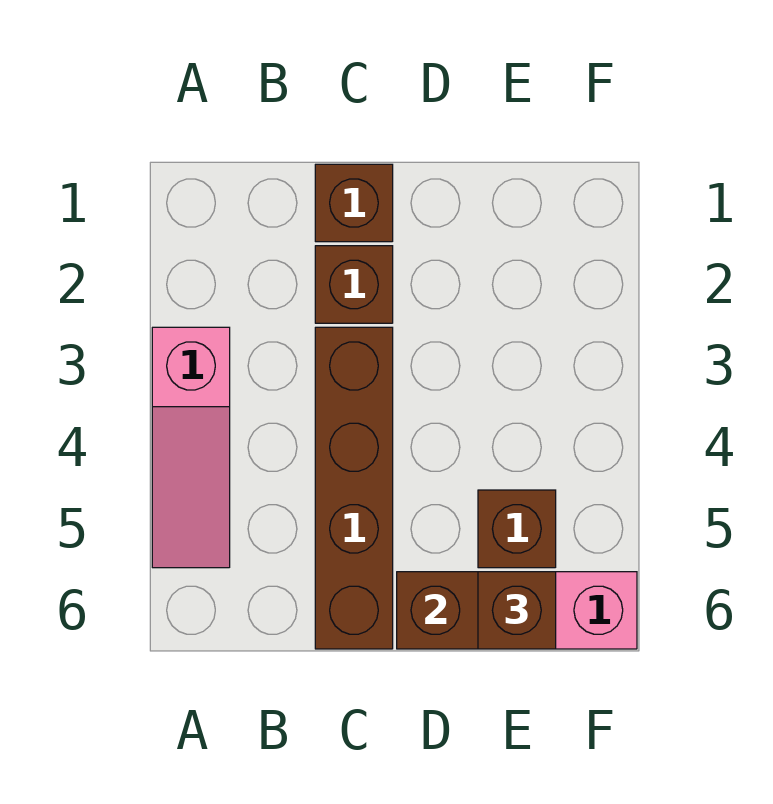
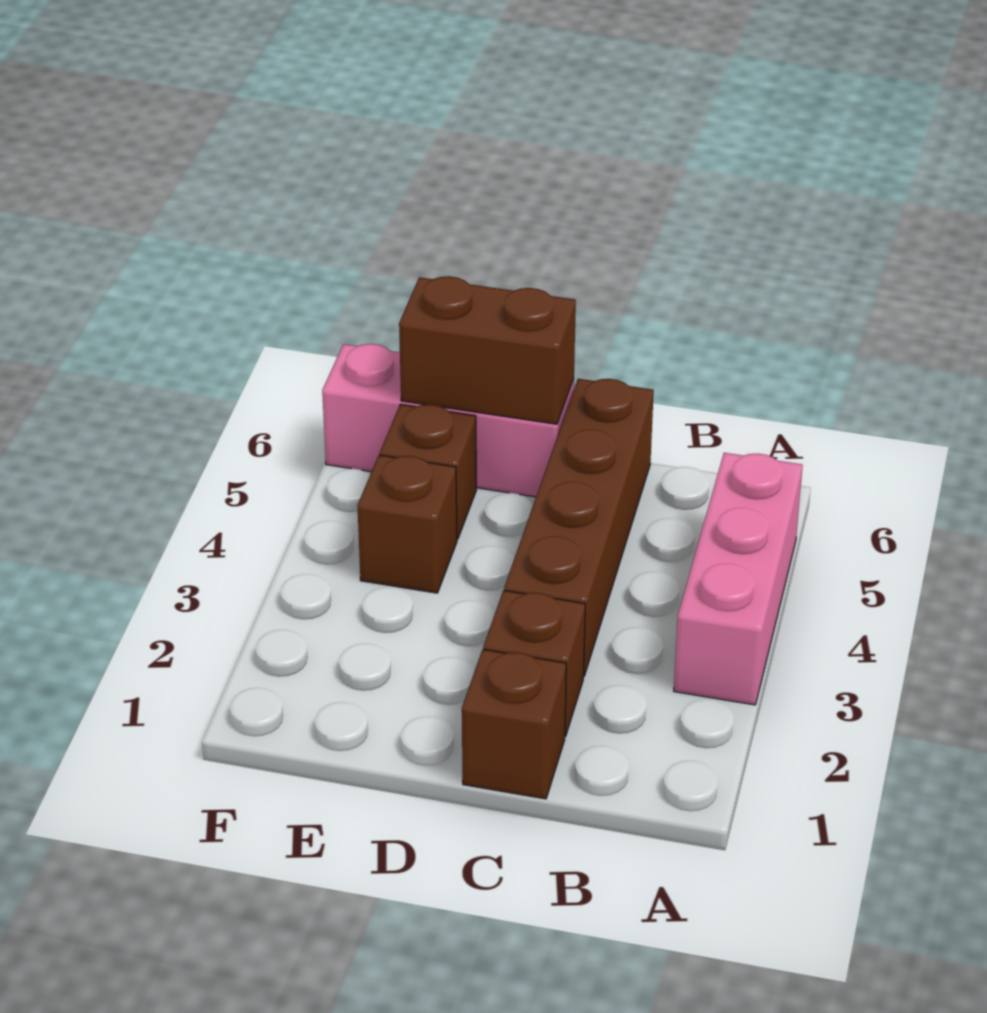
pink slope A3:A5 level 1 top 3 -> pink brick A3:A5 level 1
brown brick E6 level 3 -> brown brick E4 level 1

